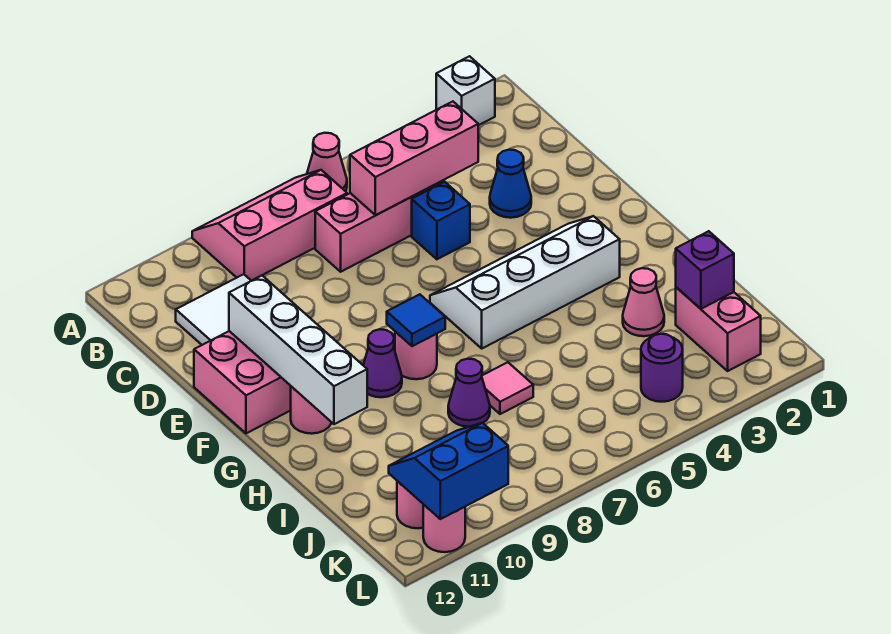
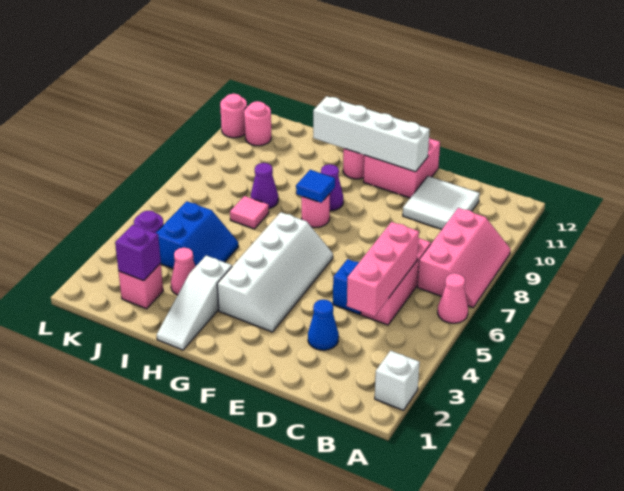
none -> white slope H1:H3 level 1 top 3
pink brick J2:K2 level 1 -> pink brick J2 level 1
blue slope K10:L11 level 2 top L -> blue slope I4:J5 level 1 top J

